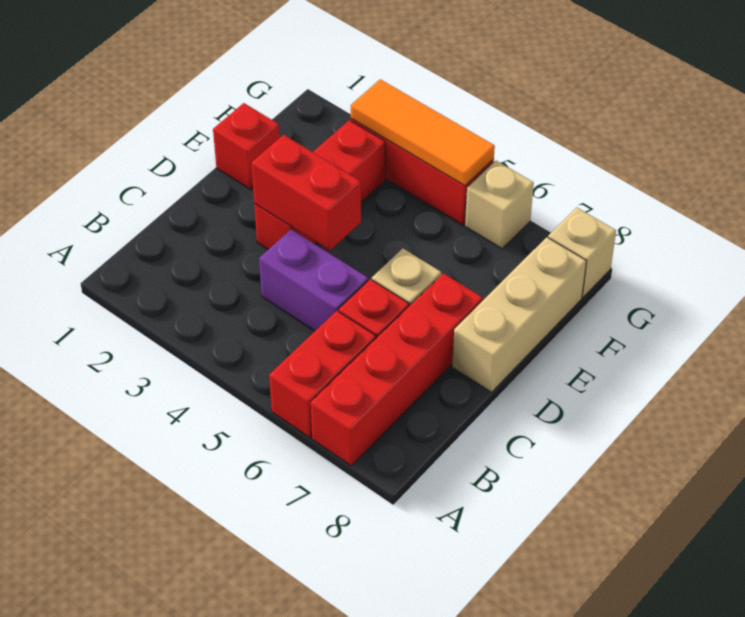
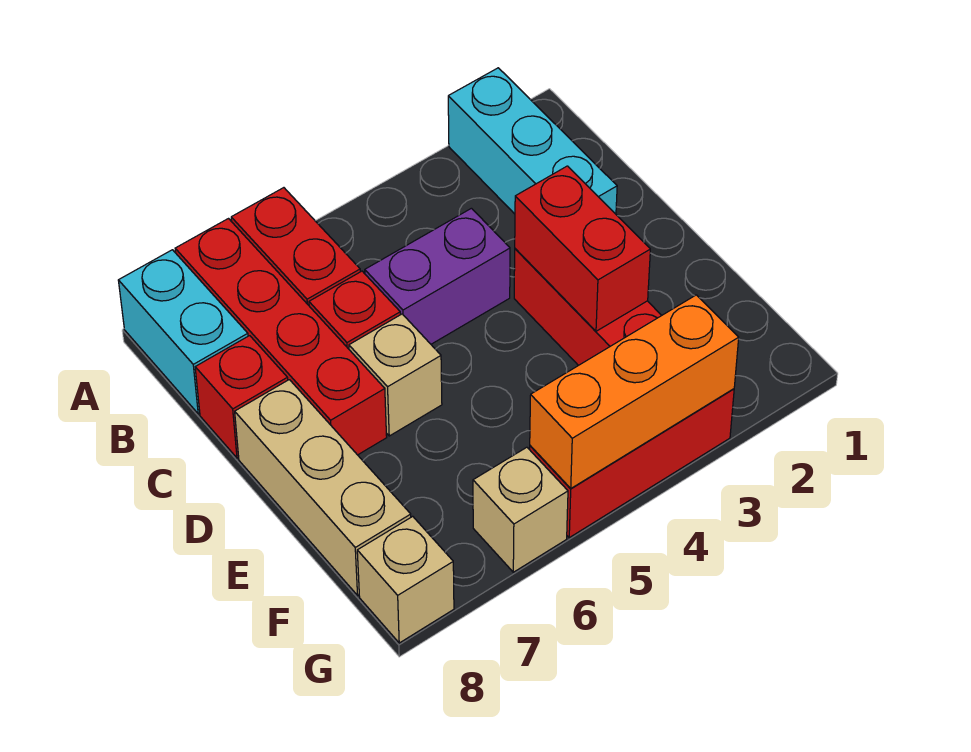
none -> cyan brick A2:C2 level 1
none -> cyan brick A8:B8 level 1
red brick D3:D4 level 2 -> red brick D3:E3 level 2
red brick E1 level 1 -> red brick C8 level 1
orange tile G3:G5 level 2 -> orange brick G3:G5 level 2

